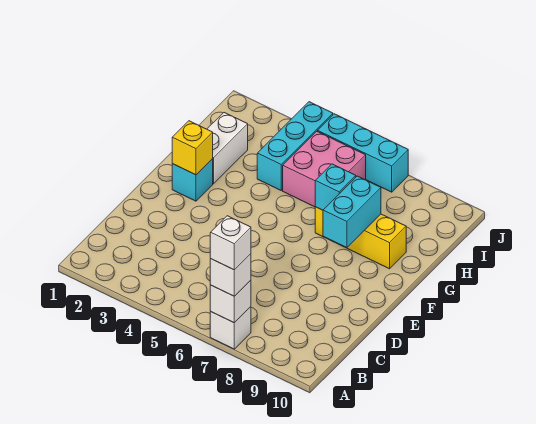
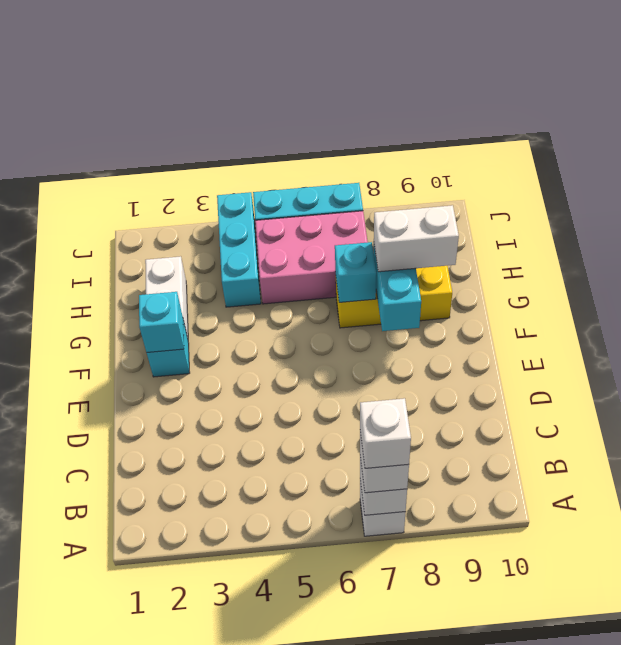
yellow brick F2 level 2 -> cyan brick F2 level 2
none -> white brick G8:G9 level 3
pink brick H5:I6 level 1 -> pink brick H5:I7 level 1

